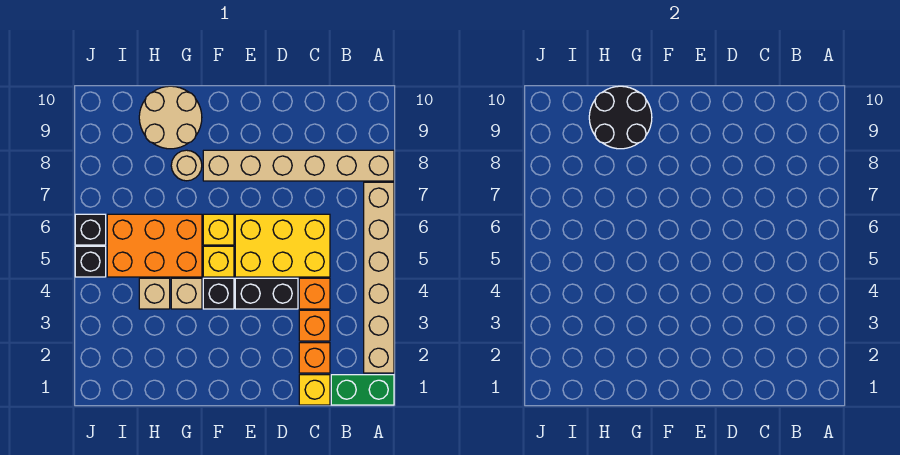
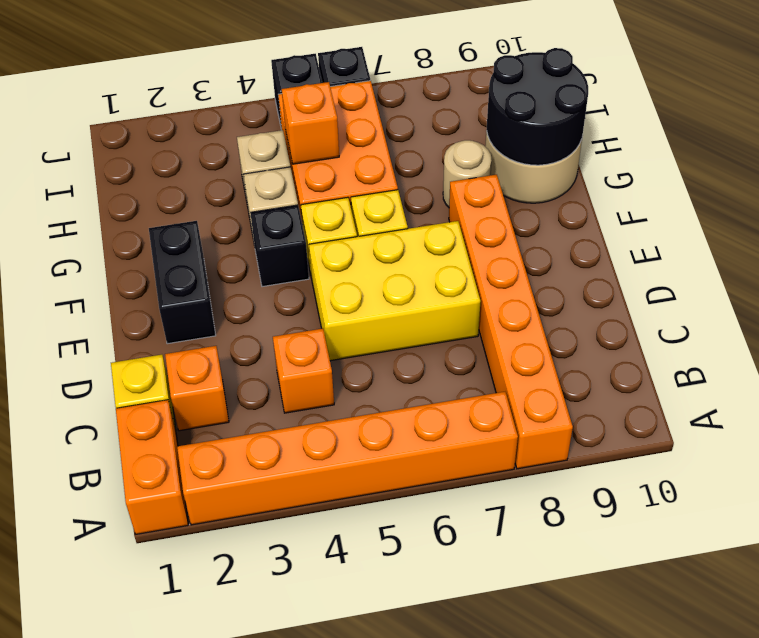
green brick A1:B1 level 1 -> orange brick A1:B1 level 1
tan brick A2:A7 level 1 -> orange brick A2:A7 level 1
tan brick A8:F8 level 1 -> orange brick A8:F8 level 1
orange brick C3 level 1 -> orange brick H5 level 2
yellow brick C5:E6 level 1 -> yellow brick D5:E7 level 1
black brick D4:E4 level 1 -> black brick E2:F2 level 1

